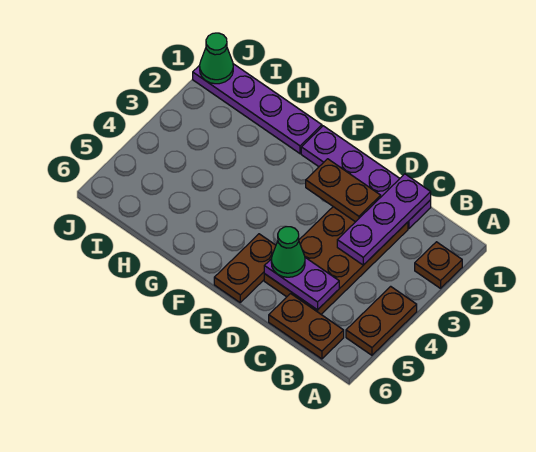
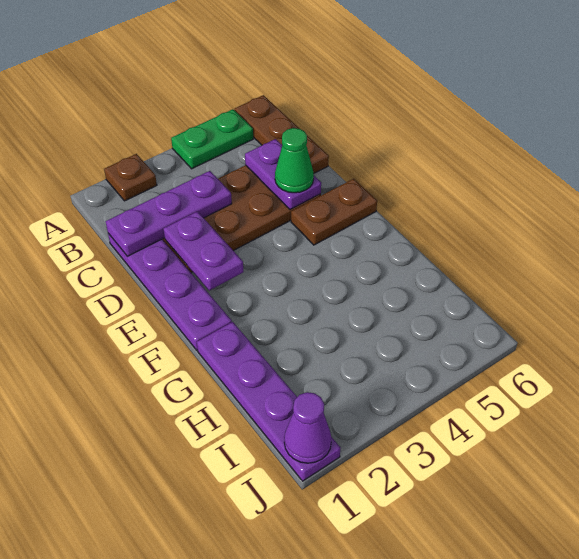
brown plate A4:A5 level 1 -> green plate A4:A5 level 1
brown plate B6:C6 level 1 -> brown plate A6:C6 level 1
brown plate D2:E2 level 2 -> purple plate D2:E2 level 2
green cone J1 level 2 -> purple cone J1 level 2

